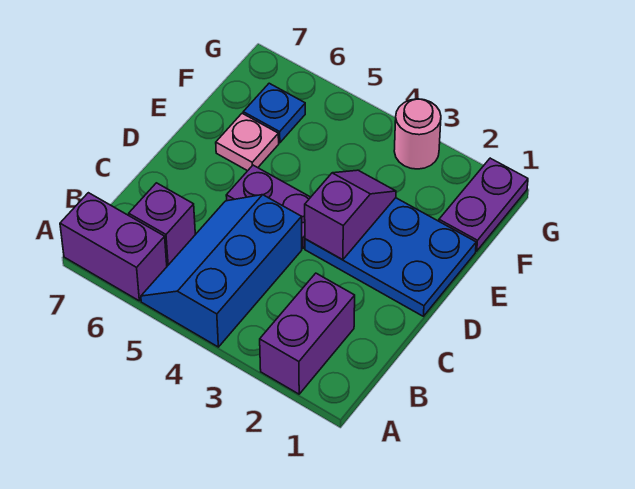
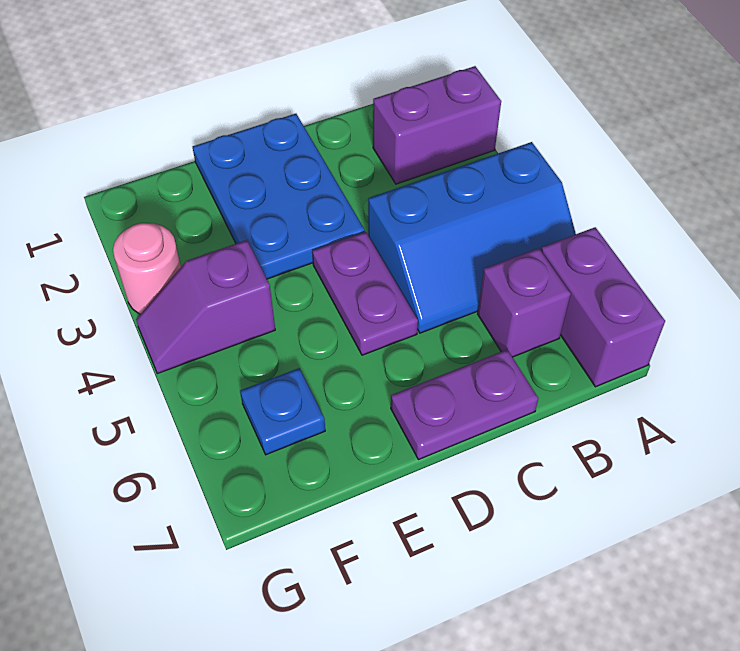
purple slope D3:E3 level 2 top D -> purple slope F4:G4 level 1 top F
pink plate E6 level 1 -> none
purple plate F1:G1 level 1 -> purple plate C7:D7 level 1

